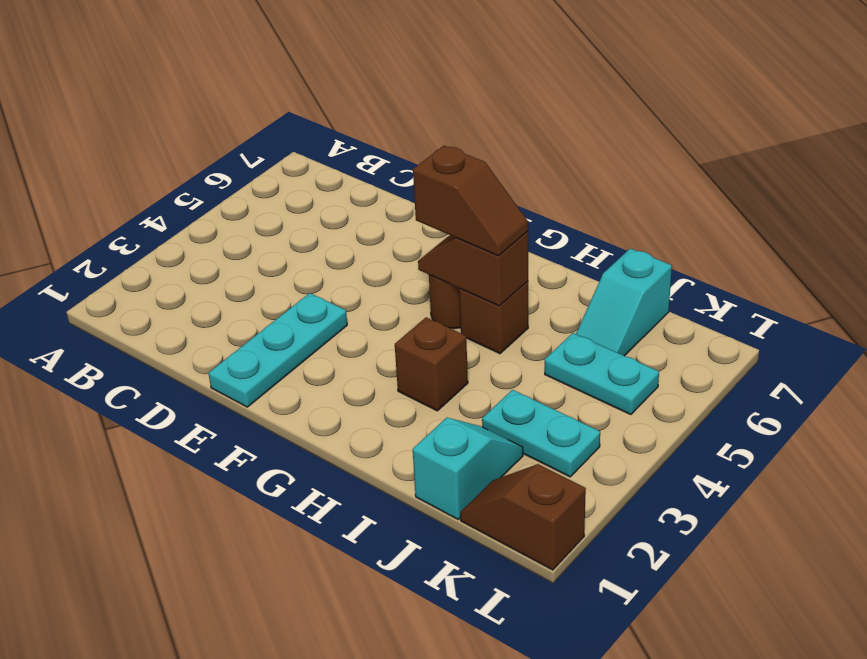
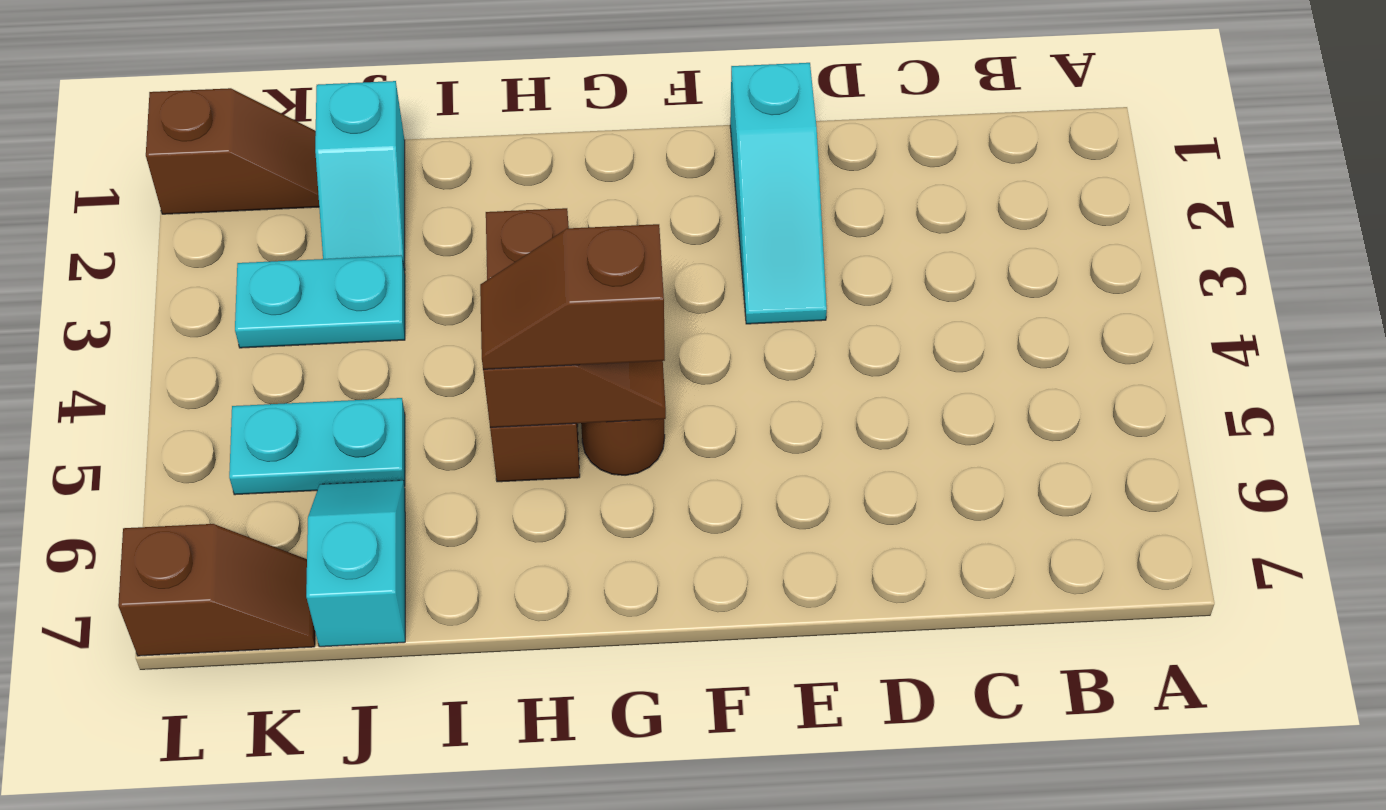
cyan plate E1:E3 level 1 -> cyan slope E1:E3 level 1 top 1
none -> brown slope K7:L7 level 1 top L

